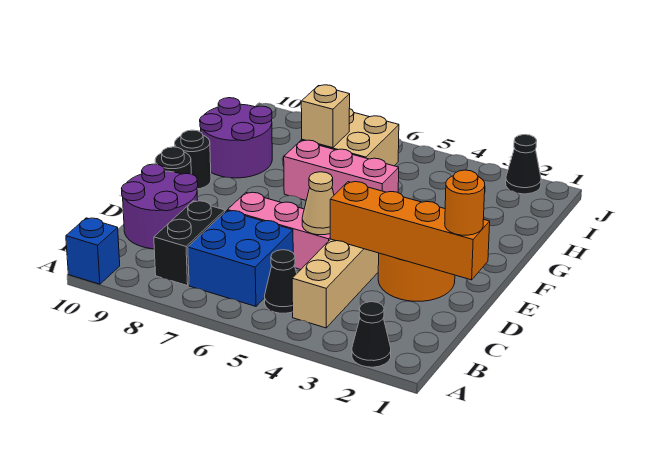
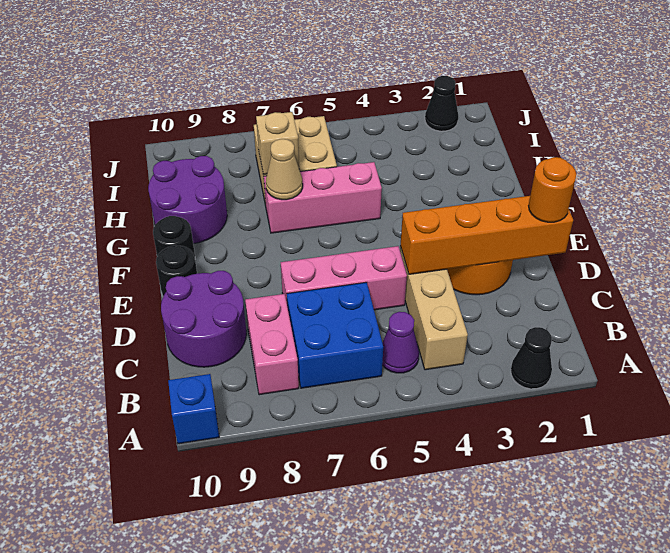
black cone B5 level 1 -> purple cone B5 level 1
black brick B8:C8 level 1 -> pink brick B8:C8 level 1
tan cone D5 level 2 -> tan cone G7 level 2

